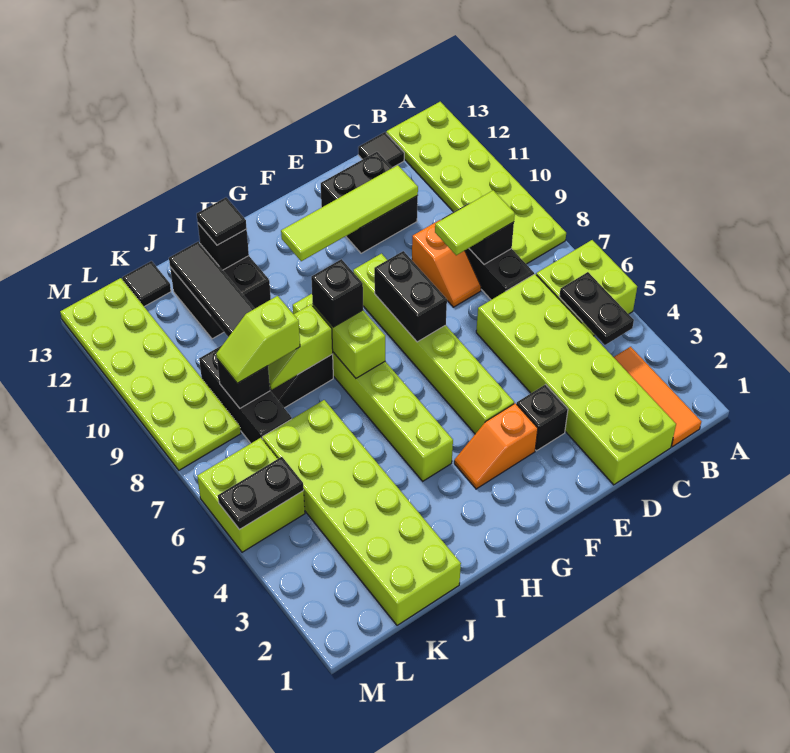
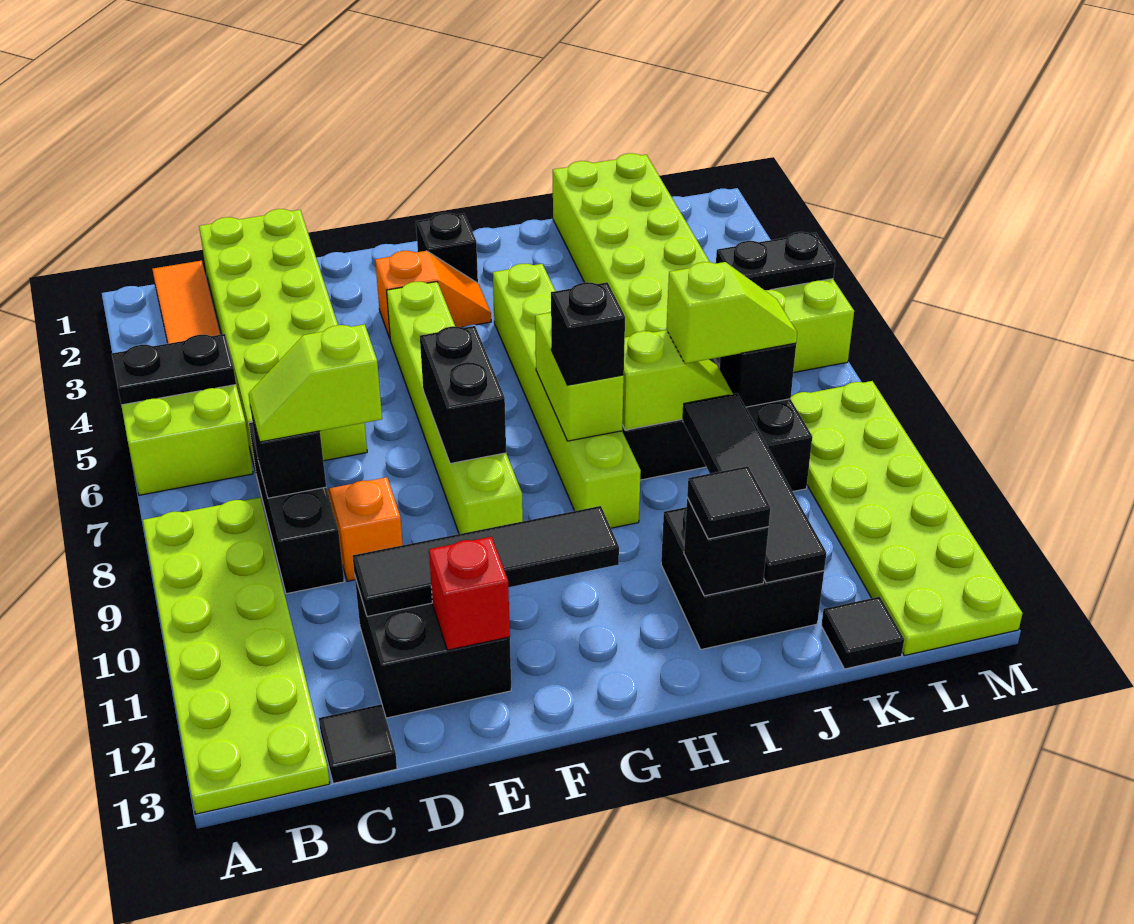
black plate B4:B5 level 2 -> black plate A5:B5 level 2
lime tile C8:D8 level 3 -> lime slope C8:D8 level 3 top D
lime tile D11:G11 level 2 -> black tile D11:G11 level 2
black brick E3 level 1 -> black brick G2 level 1
none -> red brick E12 level 2

